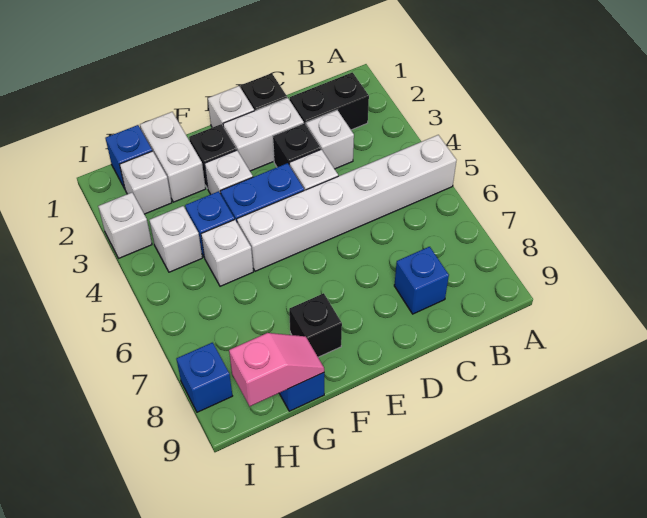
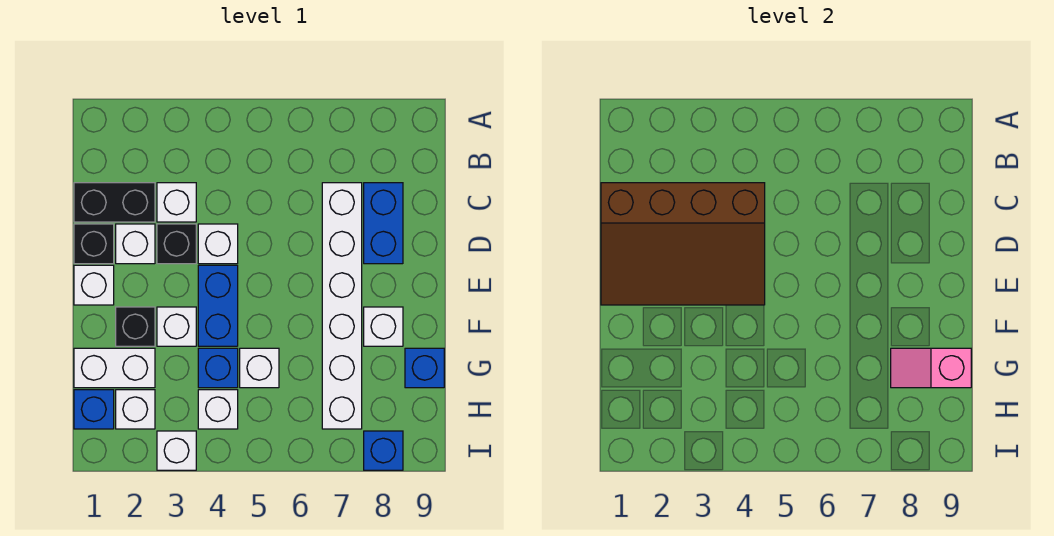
white brick A5:F5 level 1 -> white brick C7:H7 level 1
black brick B2:C2 level 1 -> black brick C1:C2 level 1
none -> brown slope C1:E4 level 2 top C
blue brick C8 level 1 -> blue brick C8:D8 level 1
white brick D2:E2 level 1 -> white brick D2 level 1
black brick F8 level 1 -> white brick F8 level 1
pink slope G9:H9 level 2 top H -> pink slope G8:G9 level 2 top 9

